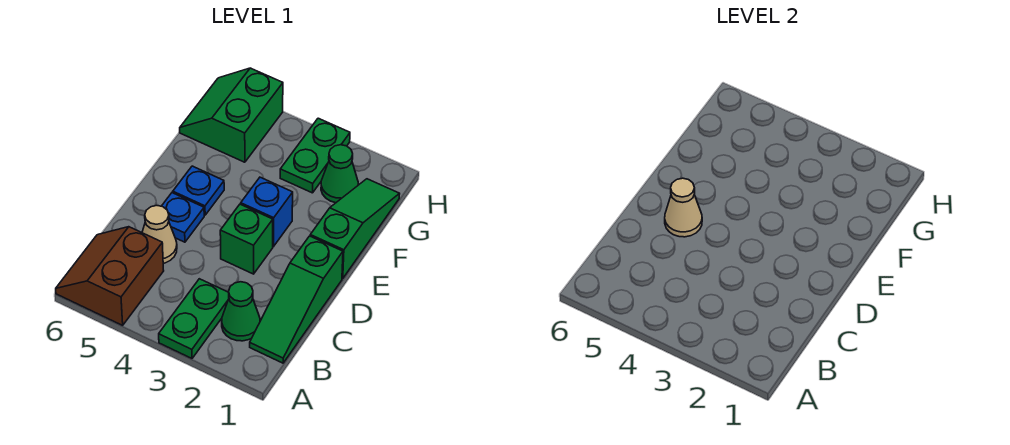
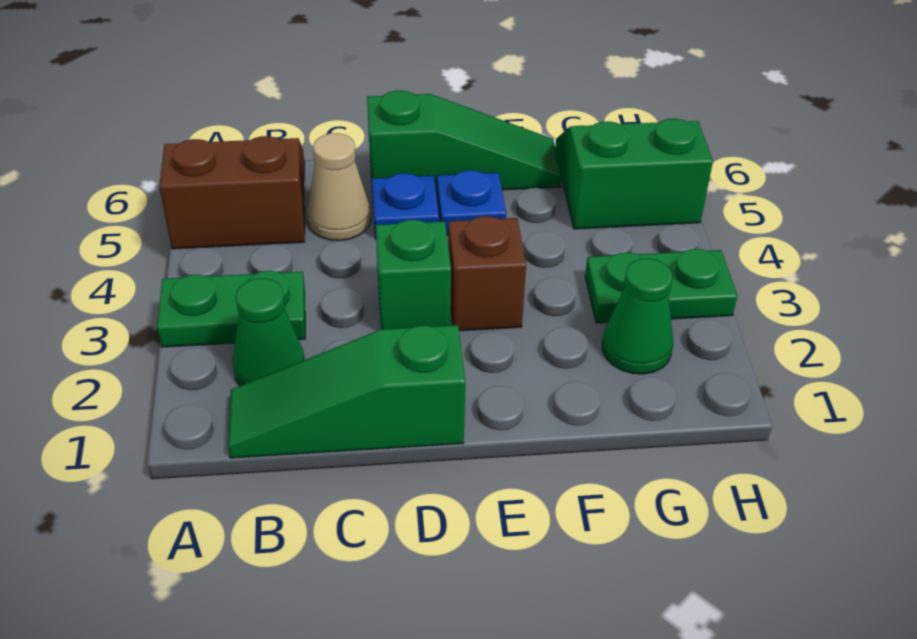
tan cone D5 level 2 -> none
green slope E1:G1 level 1 top E -> green slope D6:F6 level 1 top D
blue brick E3 level 1 -> brown brick E3 level 1

